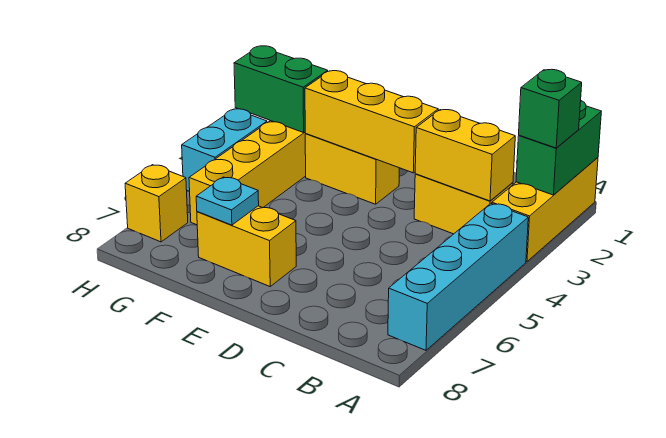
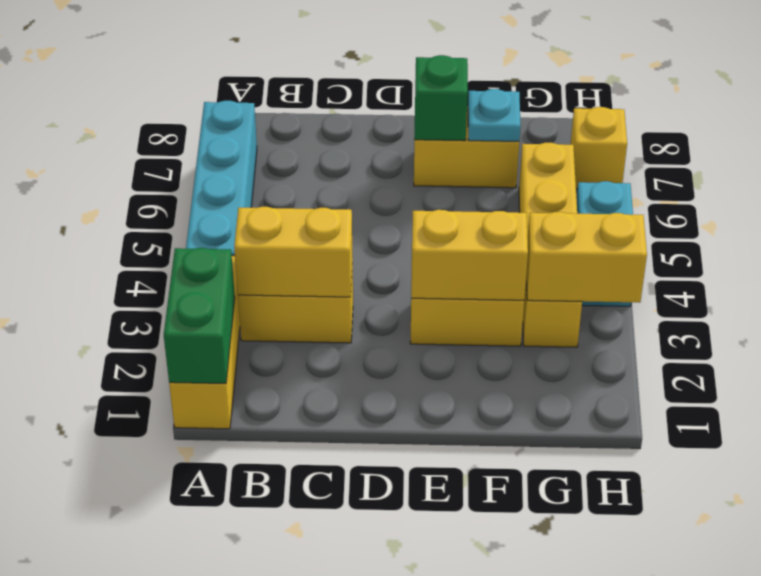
green brick A2 level 3 -> green brick E7 level 2
yellow brick D3:F3 level 2 -> yellow brick E3:F3 level 2
green brick G3:H3 level 2 -> yellow brick G3:H3 level 2

